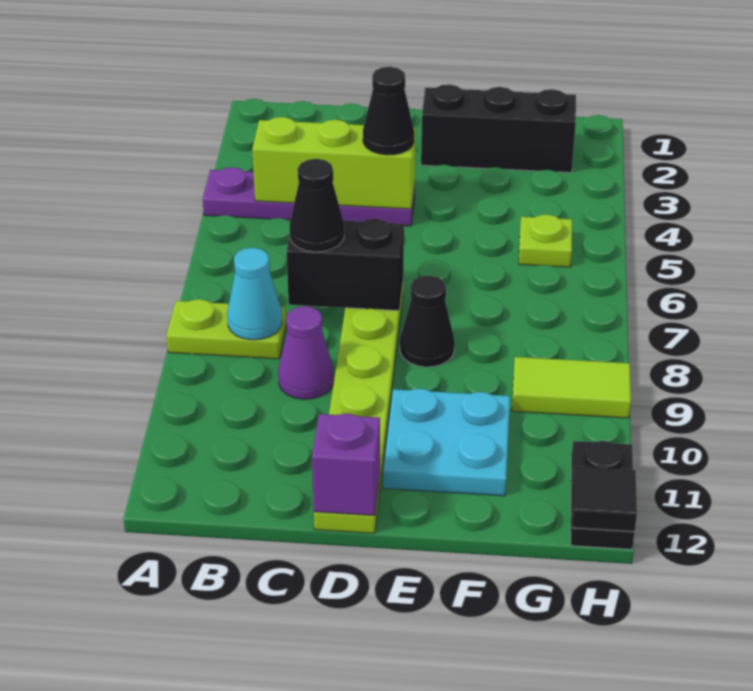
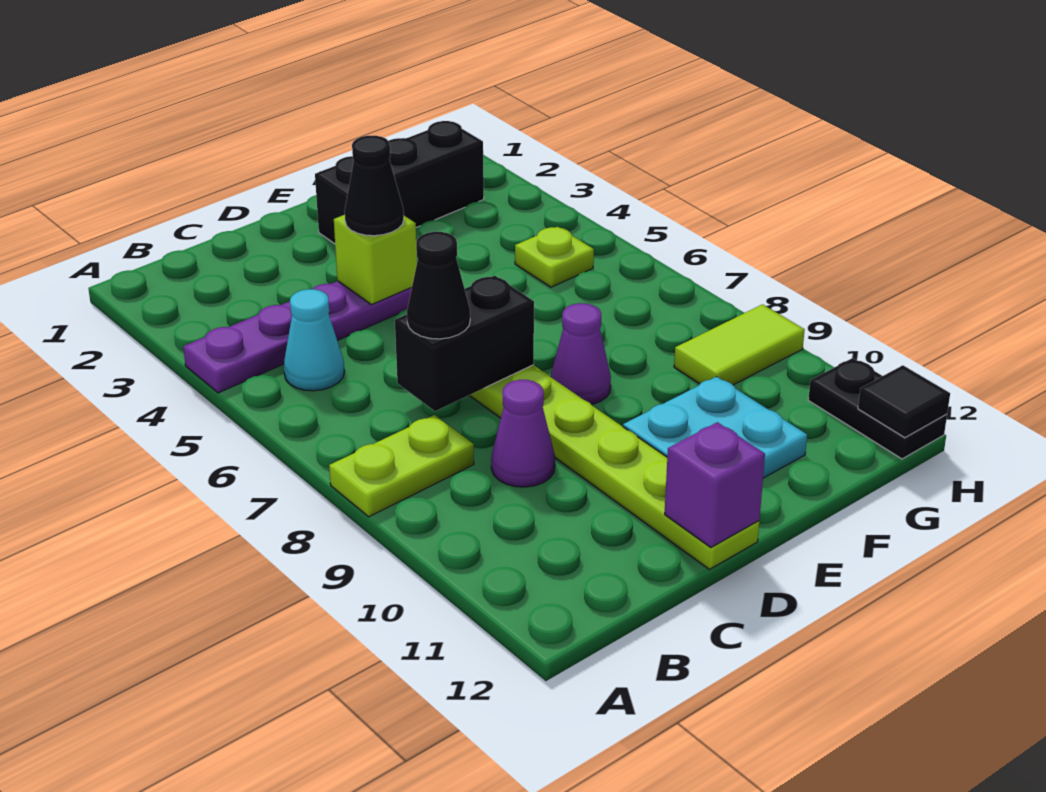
lime brick B4:D4 level 2 -> lime brick D4 level 2
cyan cone B8 level 2 -> cyan cone B5 level 1
black cone E8 level 1 -> purple cone E8 level 1

